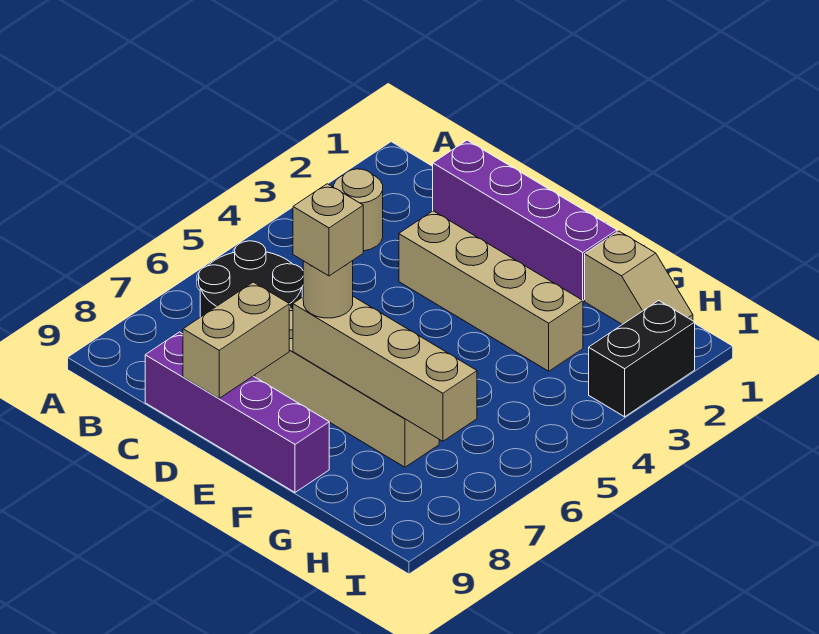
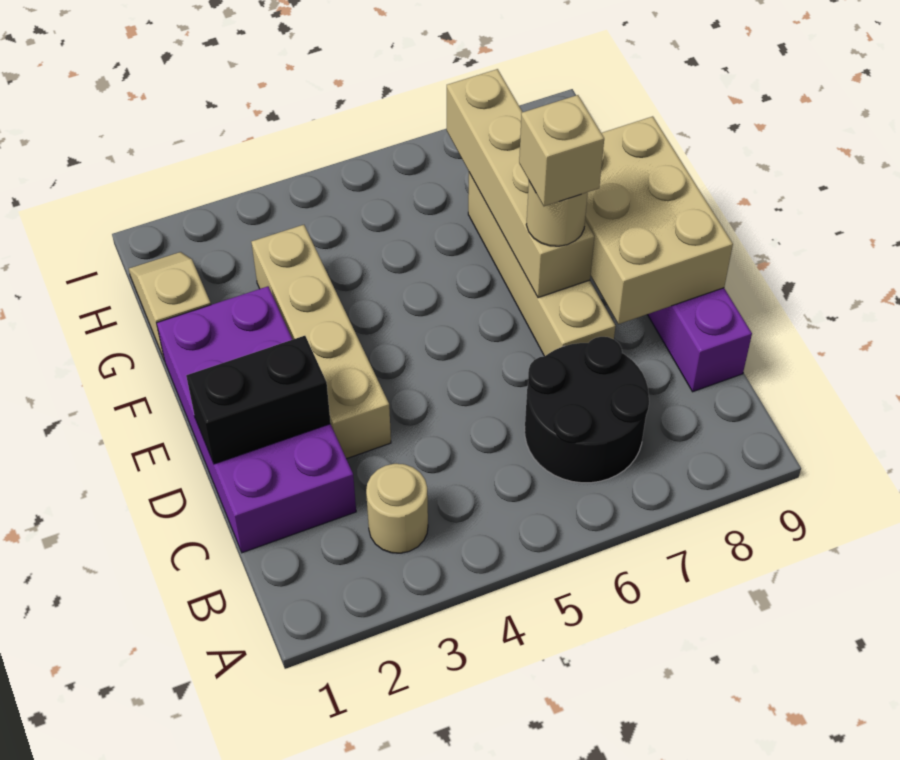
purple brick C1:F1 level 1 -> purple brick C1:F2 level 1
tan brick D8:D9 level 2 -> tan brick D8:F9 level 2
black brick I2:I3 level 1 -> black brick D1:D2 level 2

